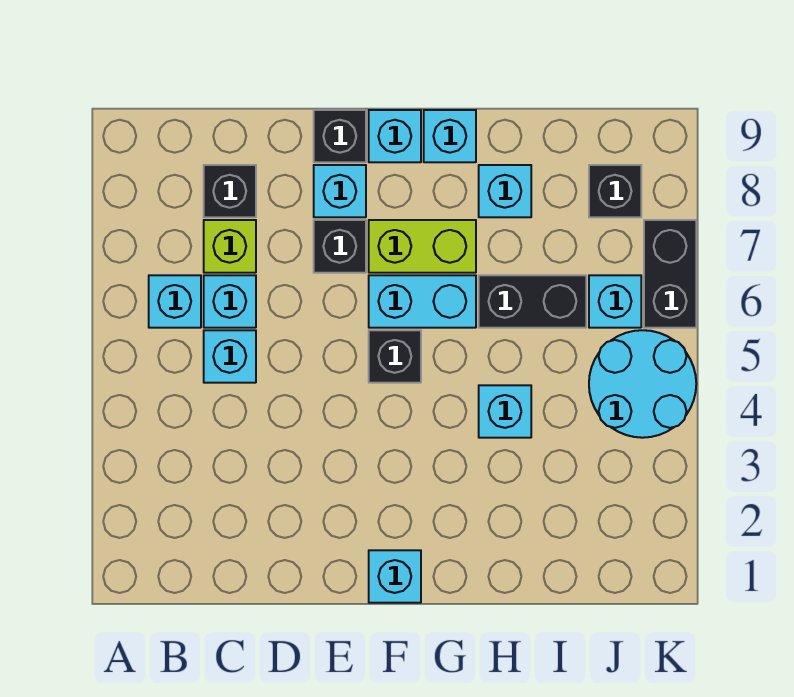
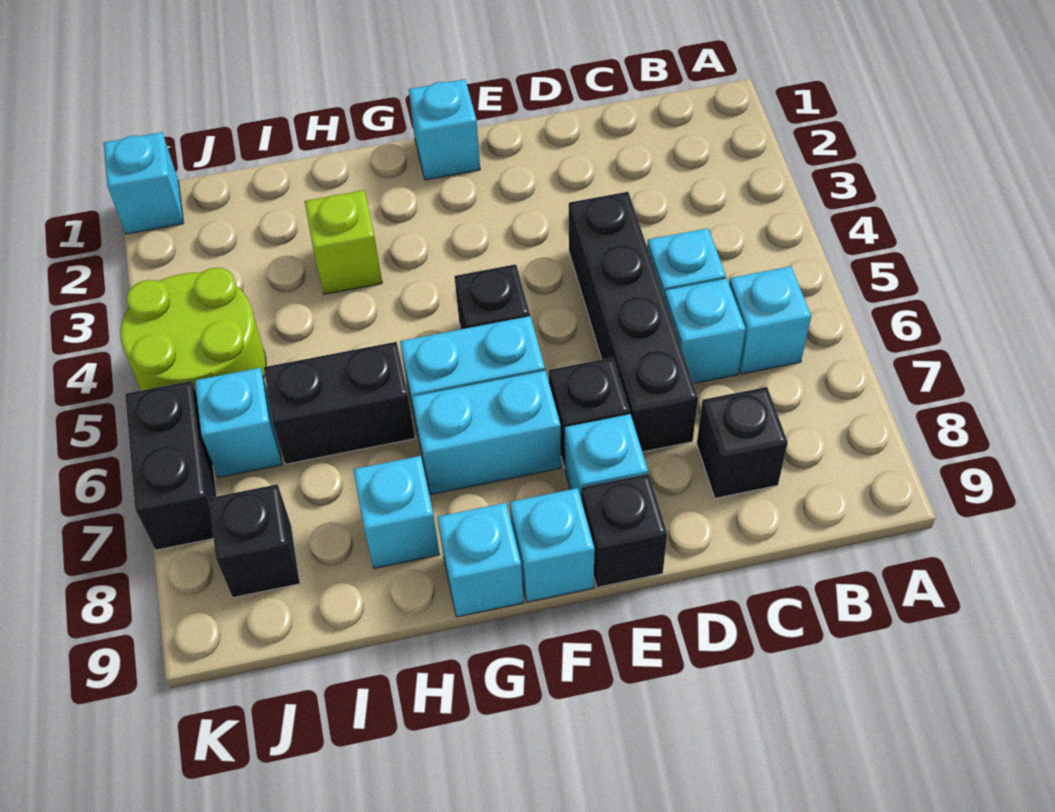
lime brick C7 level 1 -> lime brick H3 level 1
none -> black brick D4:D7 level 1
lime brick F7:G7 level 1 -> cyan brick F7:G7 level 1
cyan brick H4 level 1 -> cyan brick K1 level 1
cyan round brick J4:K5 level 1 -> lime round brick J4:K5 level 1

